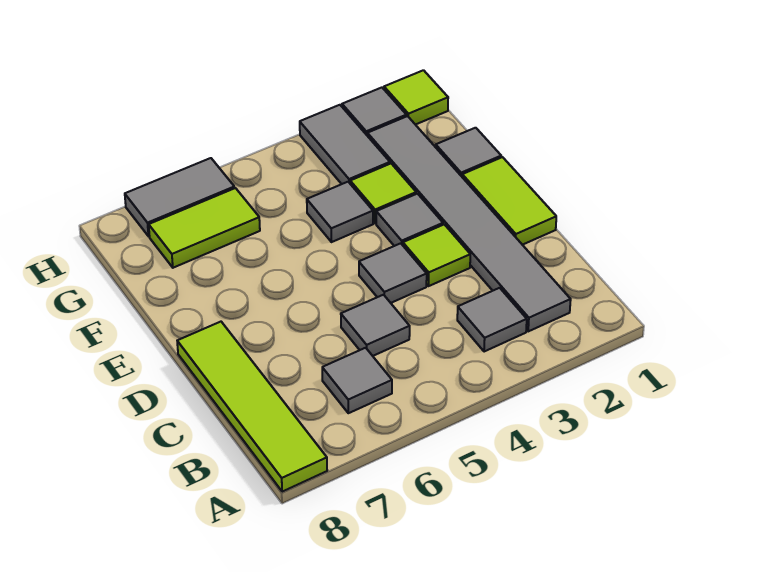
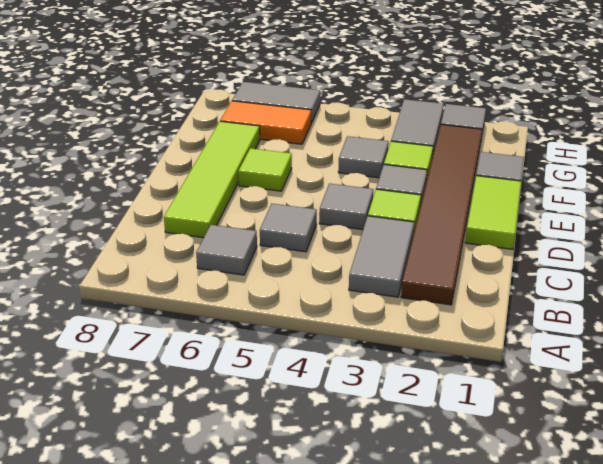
lime tile A8:D8 level 1 -> lime tile C7:F7 level 1
grey tile B2:G2 level 1 -> brown tile B2:G2 level 1
grey tile B3 level 1 -> grey tile B3:C3 level 1
lime tile G6:G7 level 1 -> orange tile G6:G7 level 1
lime tile H1 level 1 -> lime tile E6 level 1

